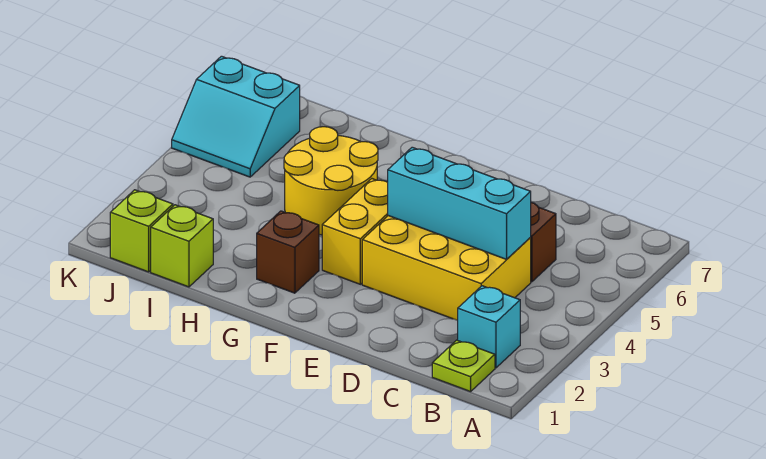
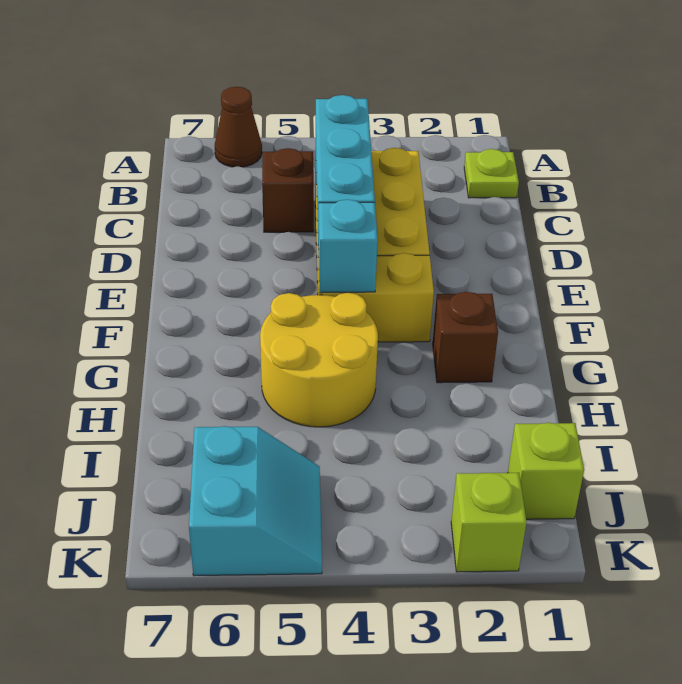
none -> brown cone A6 level 1
cyan brick B2 level 1 -> cyan brick F4 level 2
lime brick I1 level 1 -> lime brick K2 level 1

